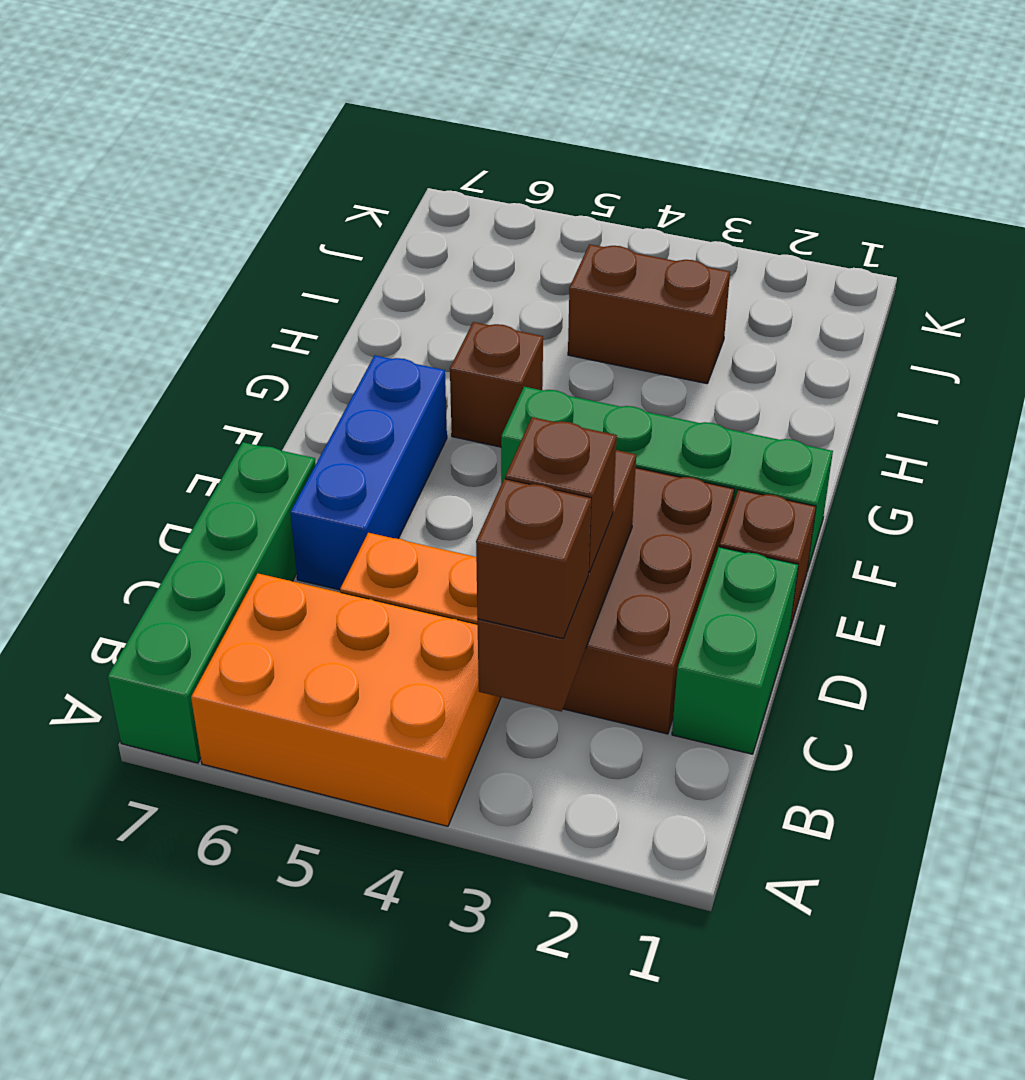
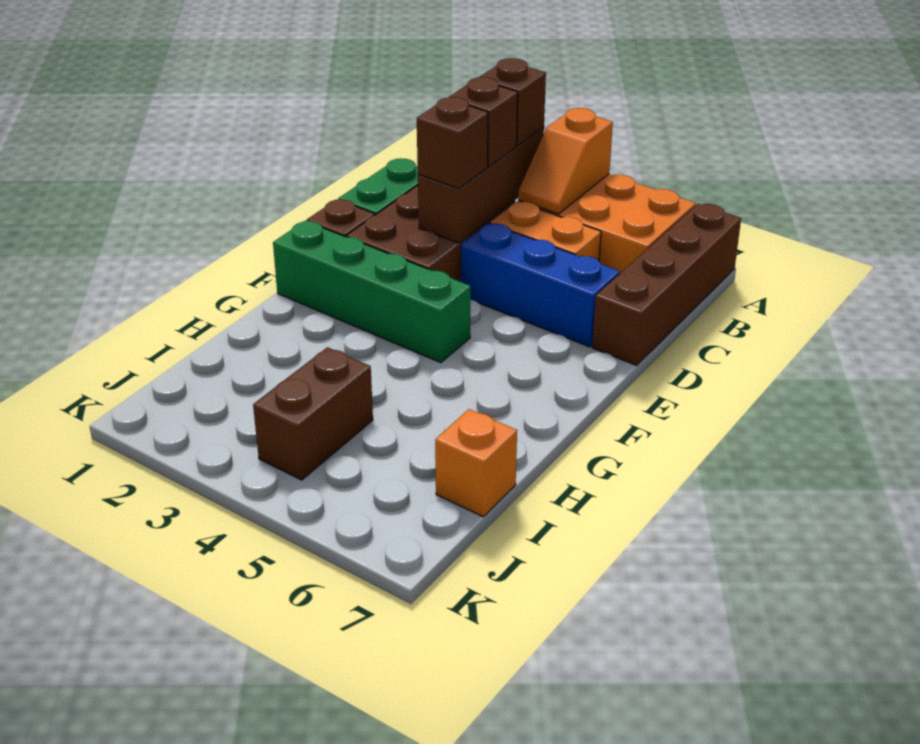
none -> orange slope A4:B4 level 2 top A
green brick A7:D7 level 1 -> brown brick A7:D7 level 1
blue brick D6:F6 level 1 -> blue brick D4:D6 level 1
brown brick G5 level 1 -> brown brick D3 level 3
brown brick I3:I4 level 1 -> brown brick I4:J4 level 1
none -> orange brick I7 level 1

